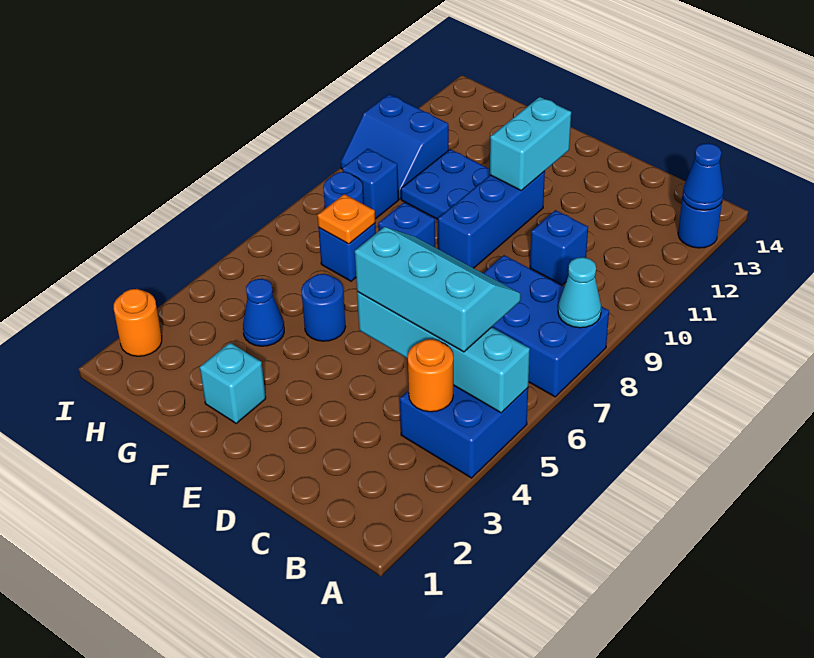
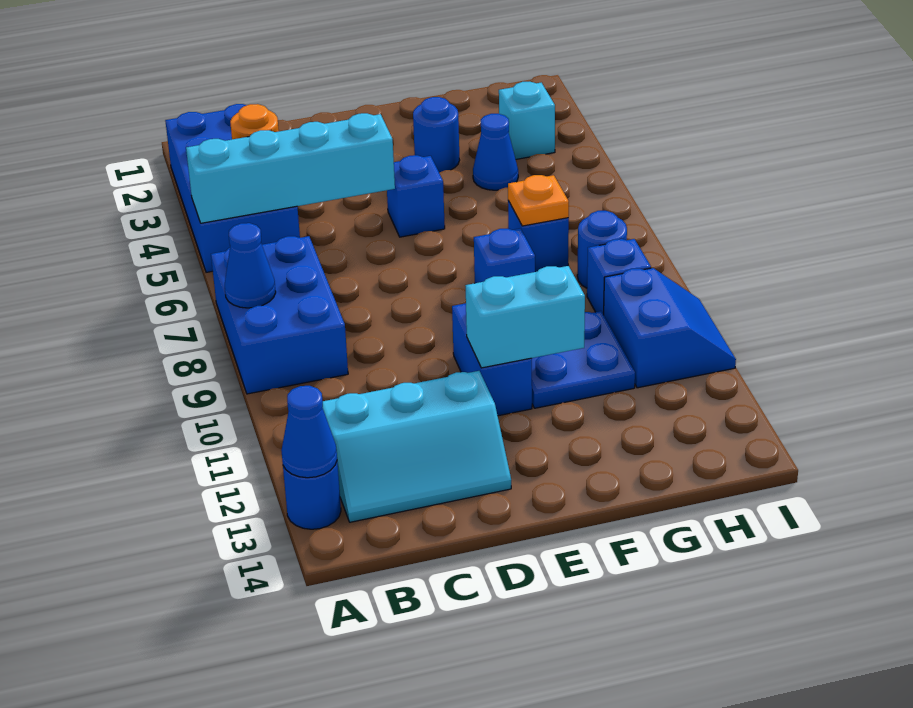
blue brick A4:B5 level 1 -> blue brick A2:B5 level 1
blue brick A7:C8 level 1 -> blue brick A7:B9 level 1
cyan cone A8 level 2 -> blue cone A8 level 2
cyan slope B5:D6 level 3 top 5 -> cyan slope B12:D13 level 1 top 12
blue brick C10 level 1 -> blue brick E5 level 1
blue brick E9:E11 level 1 -> blue brick E10:E11 level 1
cyan brick E11:E12 level 2 -> cyan brick E11:F11 level 2
cyan brick F2 level 1 -> cyan brick H3 level 1
blue round brick F5 level 1 -> blue round brick F3 level 1
blue slope H10:I11 level 1 top 11 -> blue slope H10:I11 level 1 top H
orange round brick I2 level 1 -> none

